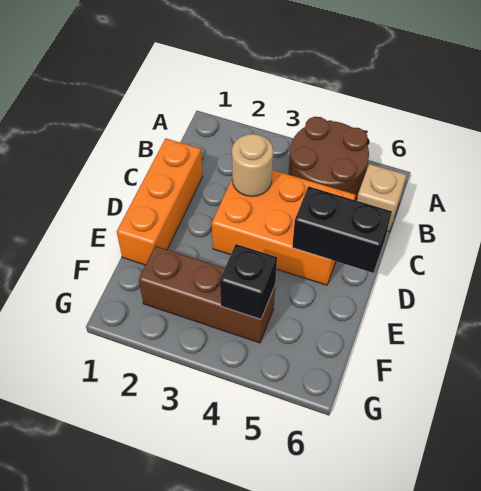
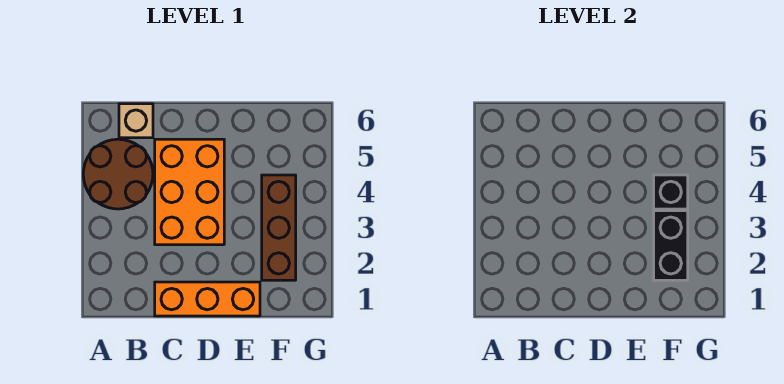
tan round brick C3 level 2 -> none
black brick D5:D6 level 2 -> black brick F2:F3 level 2

